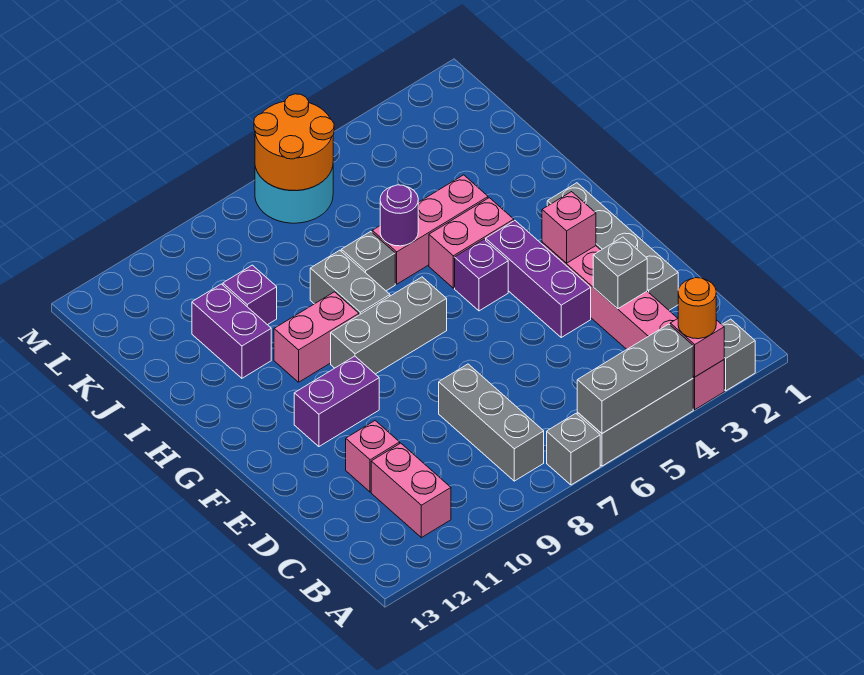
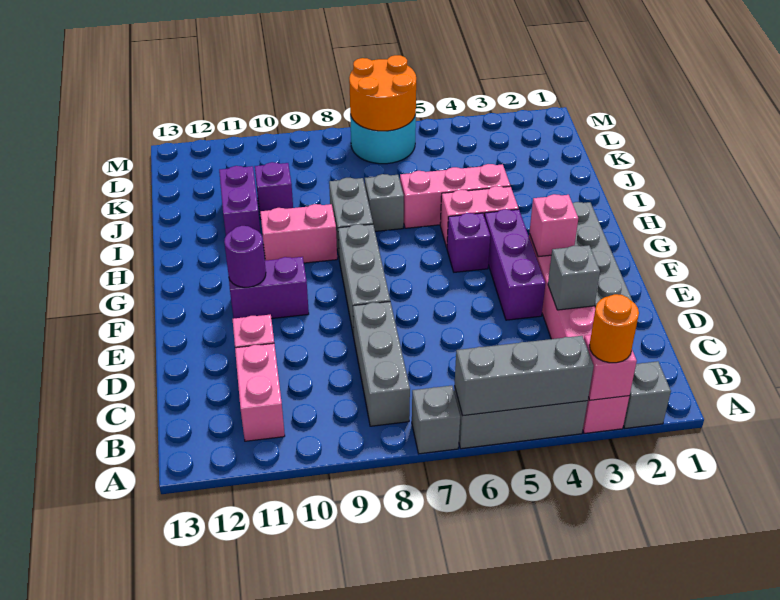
grey brick G7:G9 level 1 -> grey brick E8:G8 level 1
purple round brick I6 level 2 -> purple round brick F11 level 2

